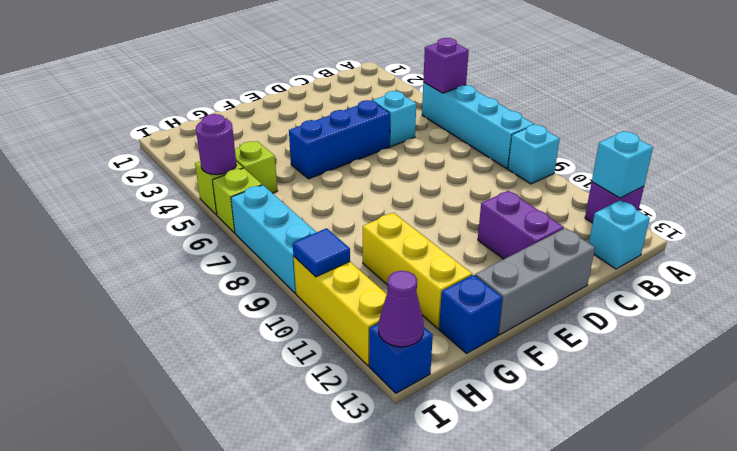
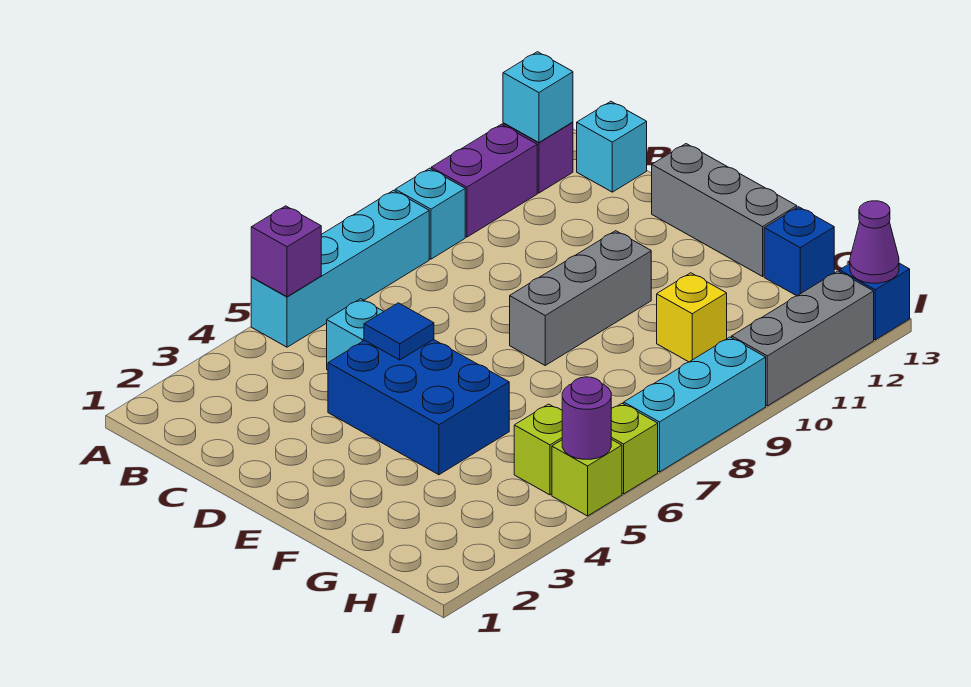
blue brick D5:F5 level 1 -> blue brick D4:F5 level 1
purple brick D11:D12 level 1 -> purple brick A10:A11 level 1
none -> grey brick E8:E10 level 1
yellow brick G10:G12 level 1 -> yellow brick G10 level 1
yellow brick I10:I12 level 1 -> grey brick I10:I12 level 1
blue tile I10 level 2 -> blue tile D5 level 2

